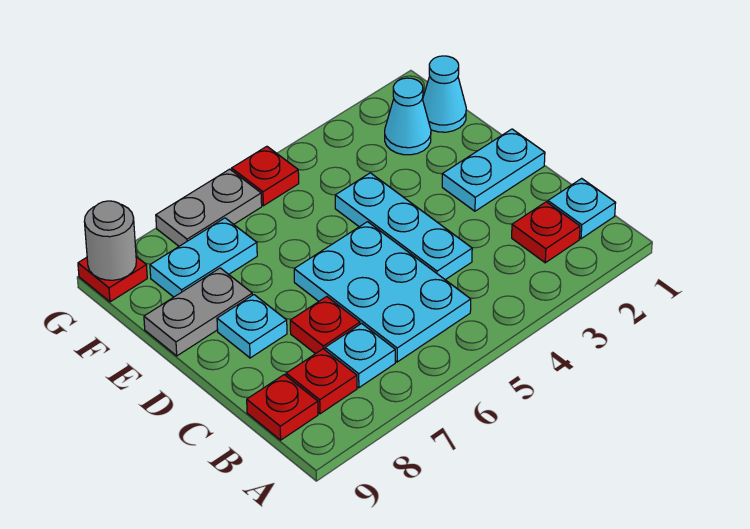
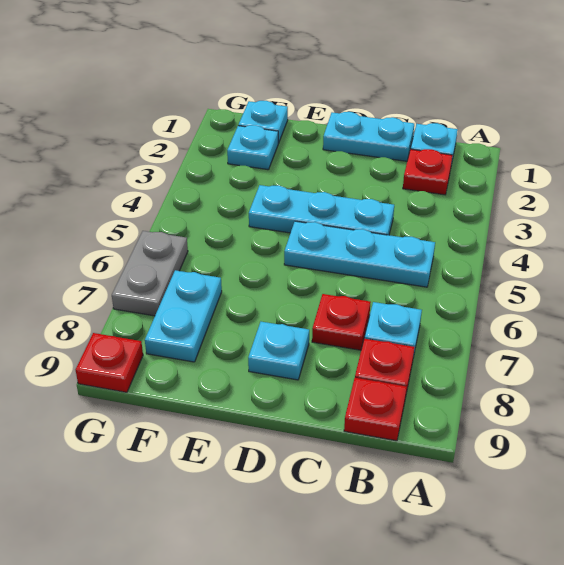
cyan plate B5:D6 level 1 -> cyan plate B5:D5 level 1
cyan plate D1:D2 level 1 -> cyan plate C1:D1 level 1
grey plate E8:E9 level 1 -> none
cyan cone F1 level 1 -> cyan plate F1 level 1
cyan cone F2 level 1 -> cyan plate F2 level 1
red plate G5 level 1 -> none
grey round brick G9 level 2 -> none

